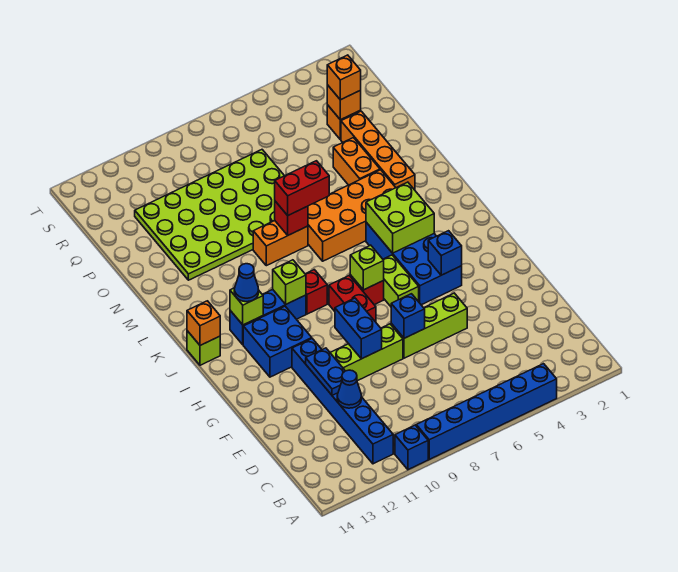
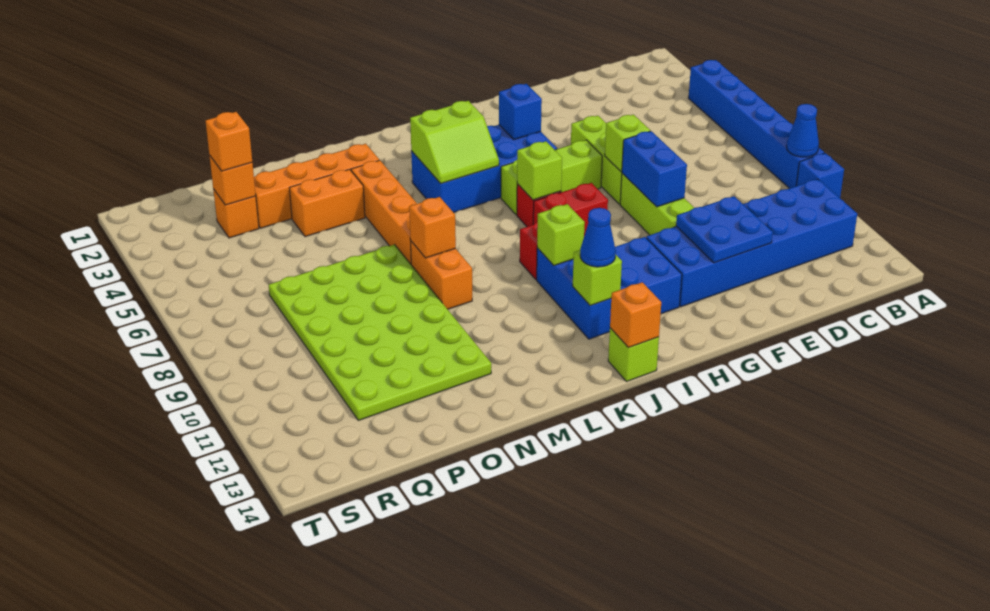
blue brick B11:G11 level 1 -> blue brick B11:G12 level 1
blue cone D11 level 2 -> blue cone A9 level 2
blue plate E11:F11 level 2 -> blue plate E11:F12 level 2
blue brick F7 level 2 -> lime brick F7 level 2
blue brick F9:G9 level 2 -> blue brick F8:F9 level 2
lime brick H6:I6 level 1 -> lime brick G6:I6 level 1
lime brick J4:K5 level 2 -> lime slope J4:K5 level 2 top 4
orange brick L4:M7 level 1 -> orange brick M4:M7 level 1
red brick M7:M8 level 3 -> none
red brick M8 level 2 -> orange brick M8 level 2

